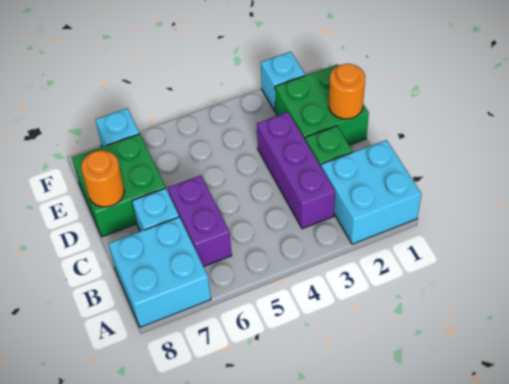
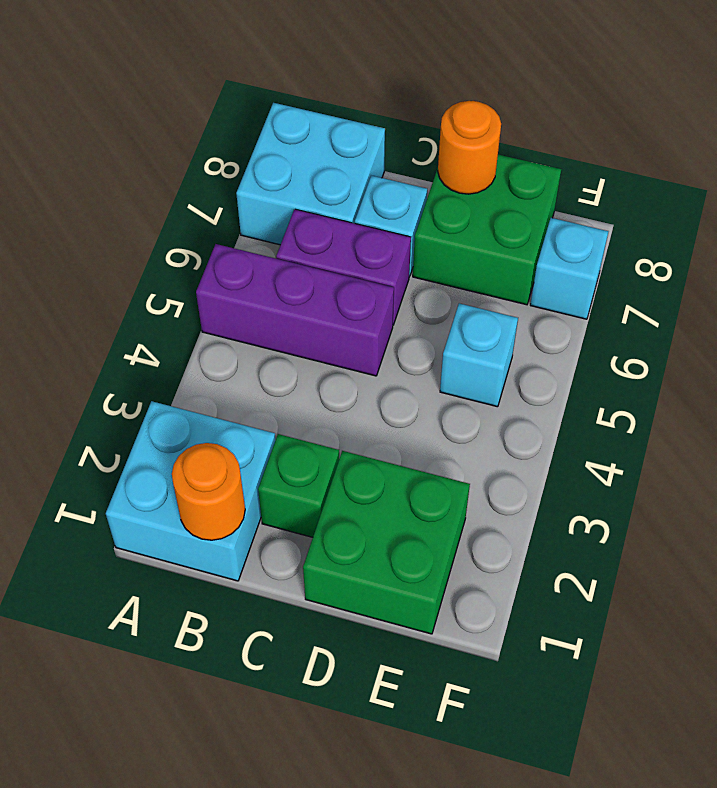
purple brick B3:D3 level 1 -> purple brick A5:C5 level 1
orange round brick D1 level 2 -> orange round brick B1 level 2
cyan brick F2 level 1 -> cyan brick E5 level 1

